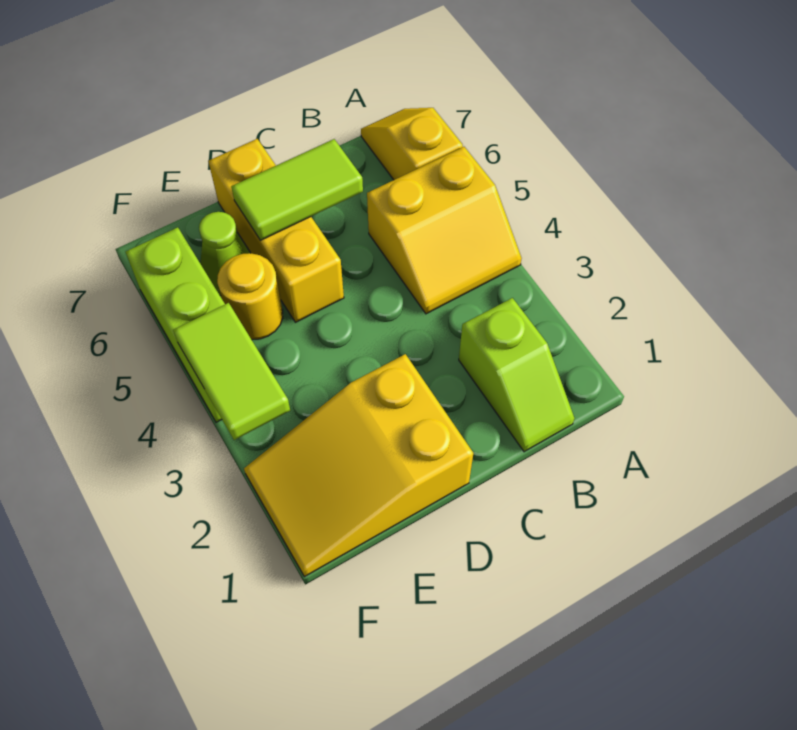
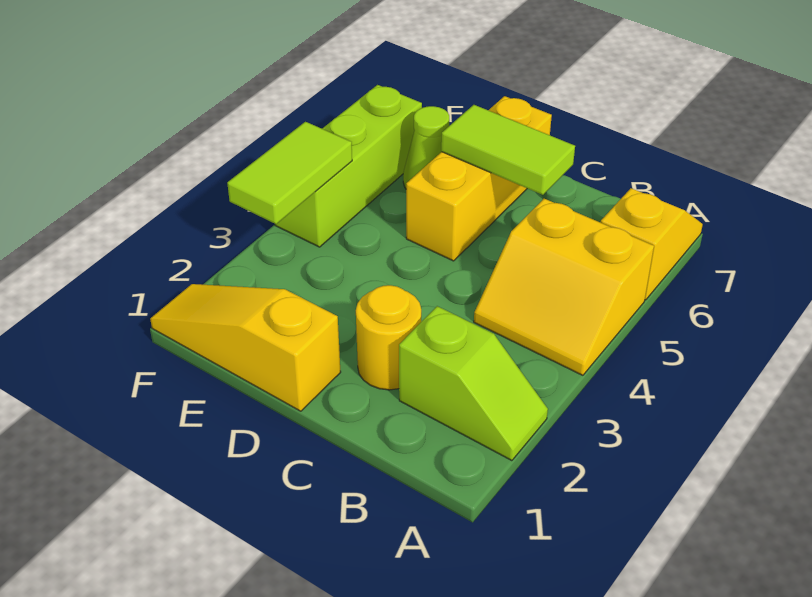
lime slope B1:B2 level 1 top 2 -> lime slope A2:B2 level 1 top B
yellow slope D1:F2 level 1 top D -> yellow slope D1:F1 level 1 top D
yellow round brick E5 level 1 -> yellow round brick C2 level 1

